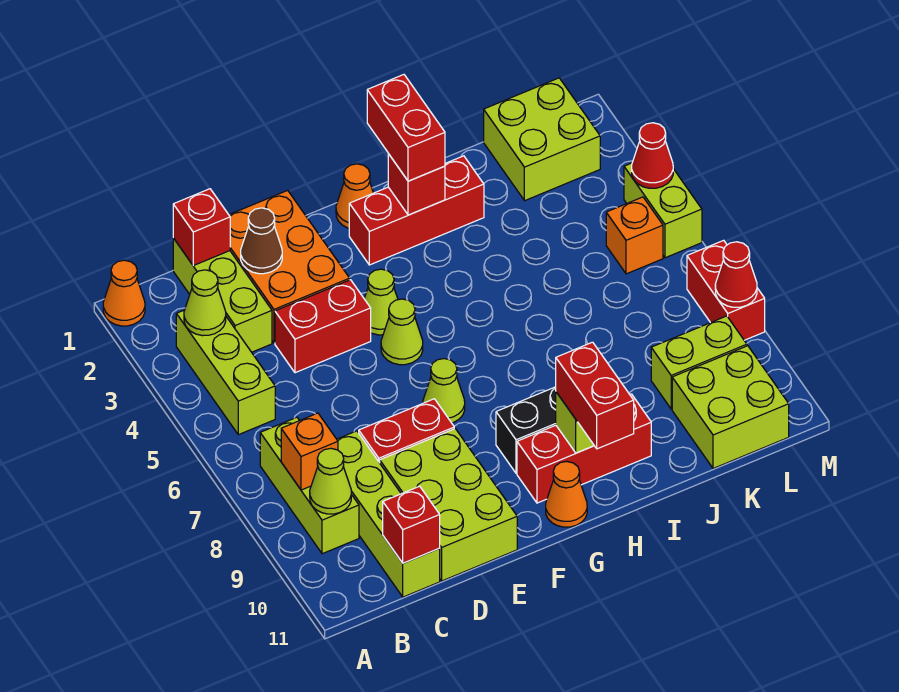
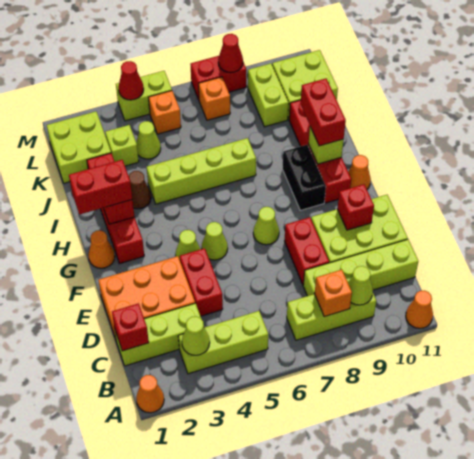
none -> orange cone A11 level 1
red brick C11 level 2 -> red brick E10 level 2
brown cone D2 level 2 -> brown cone I3 level 1
red brick G2:I2 level 1 -> red brick G2:J2 level 1
red brick G10:I10 level 1 -> red brick G10:J10 level 1
red brick H10:H11 level 3 -> red brick H10:I10 level 3
none -> lime brick I4:I7 level 1
none -> lime brick K3 level 1
none -> lime cone K4 level 1
none -> orange brick L7 level 1

